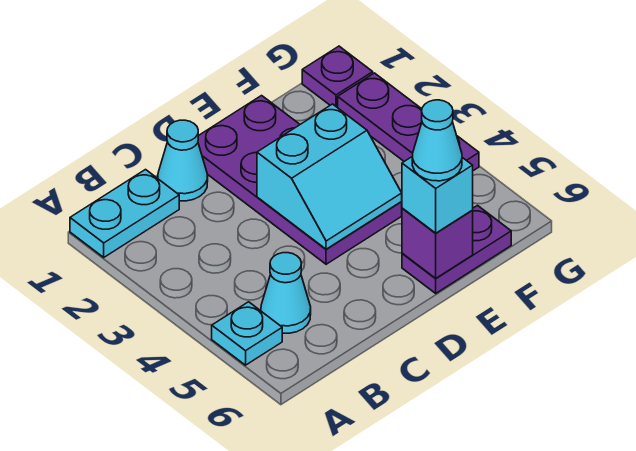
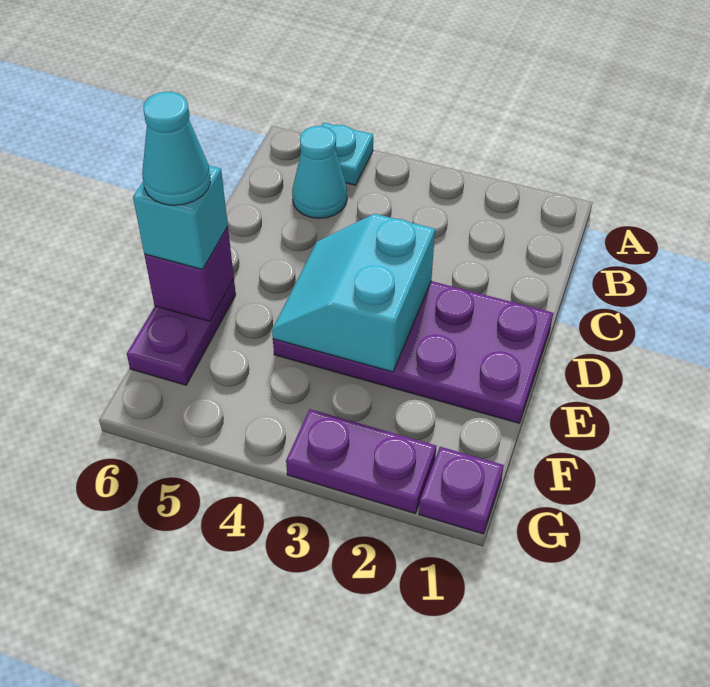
cyan plate A1:B1 level 1 -> none
cyan cone C1 level 1 -> none
purple plate G2:G4 level 1 -> purple plate G2:G3 level 1

